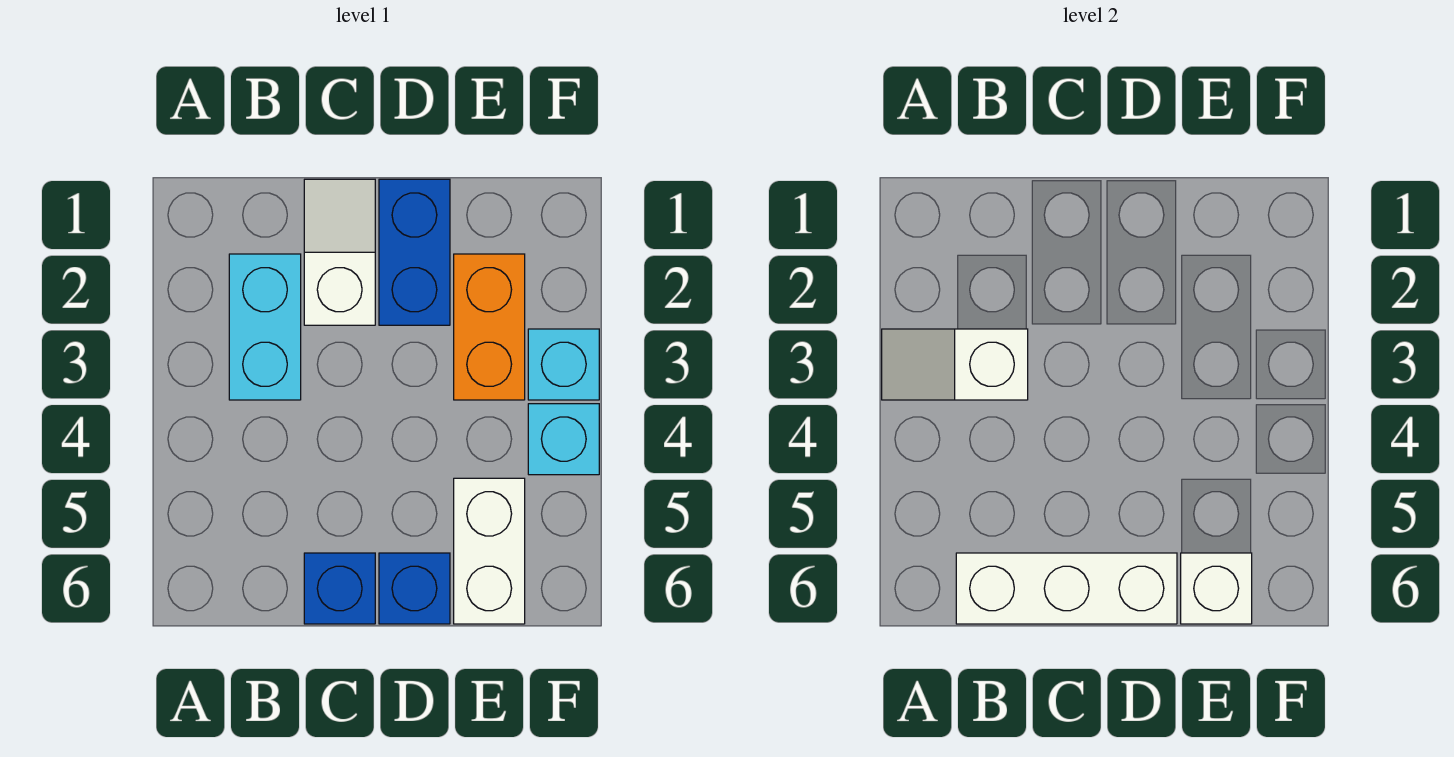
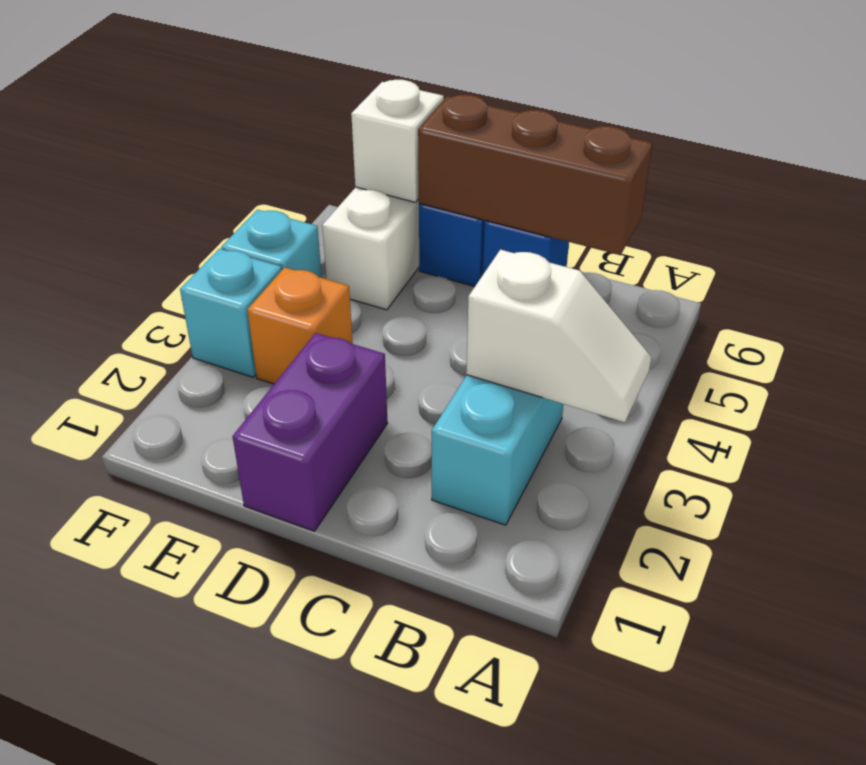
white brick B6:D6 level 2 -> brown brick B6:D6 level 2
white slope C1:C2 level 1 top 2 -> none
blue brick D1:D2 level 1 -> purple brick D1:D2 level 1
orange brick E2:E3 level 1 -> orange brick E3 level 1

